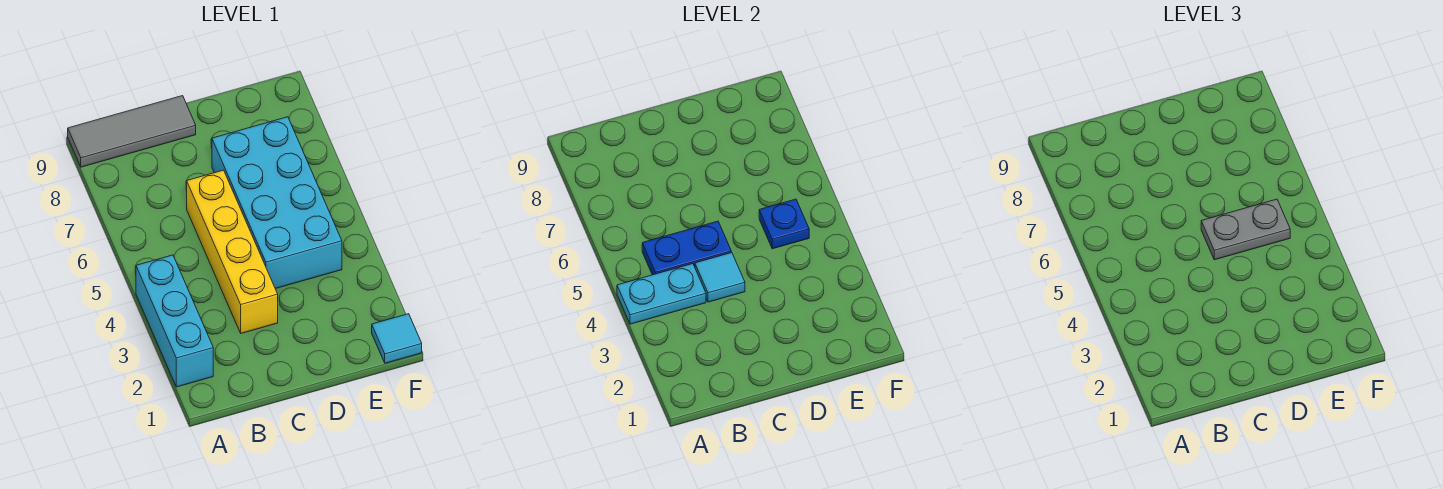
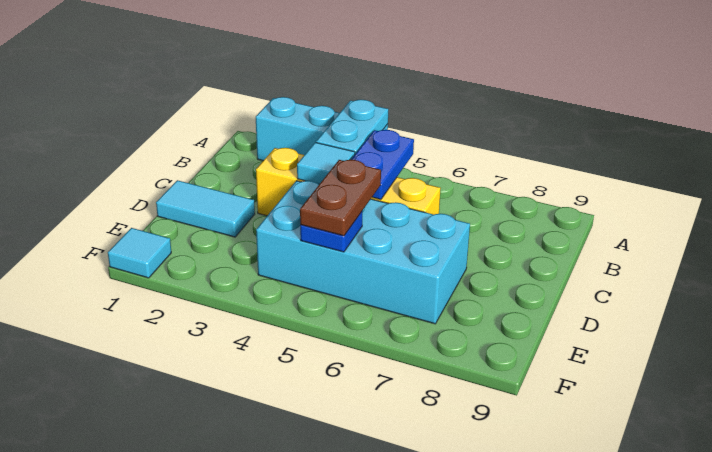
grey tile A9:C9 level 1 -> none
none -> cyan tile D1:D2 level 1
grey plate D5:E5 level 3 -> brown plate D5:E5 level 3

